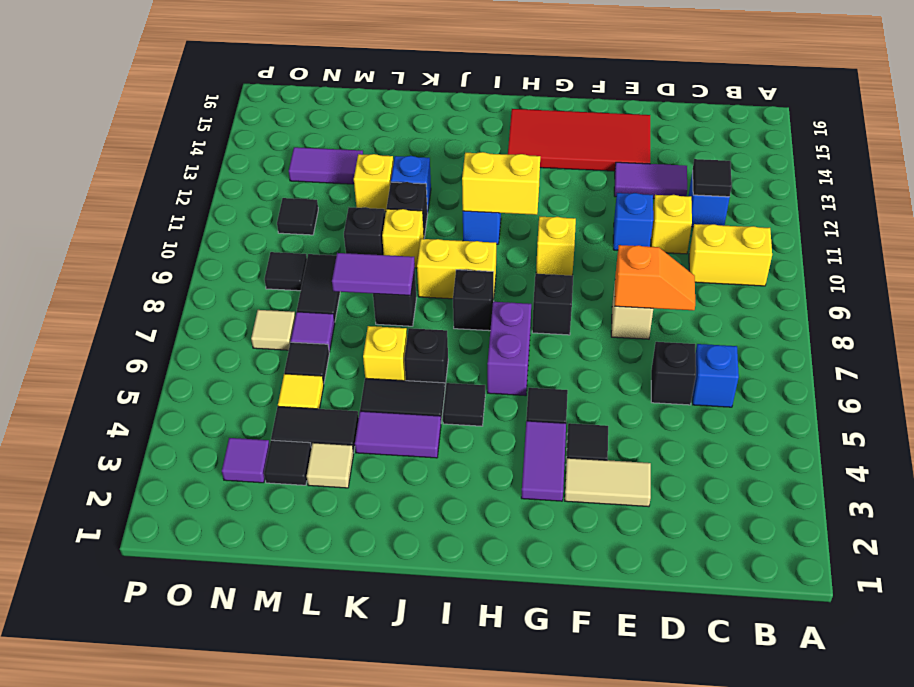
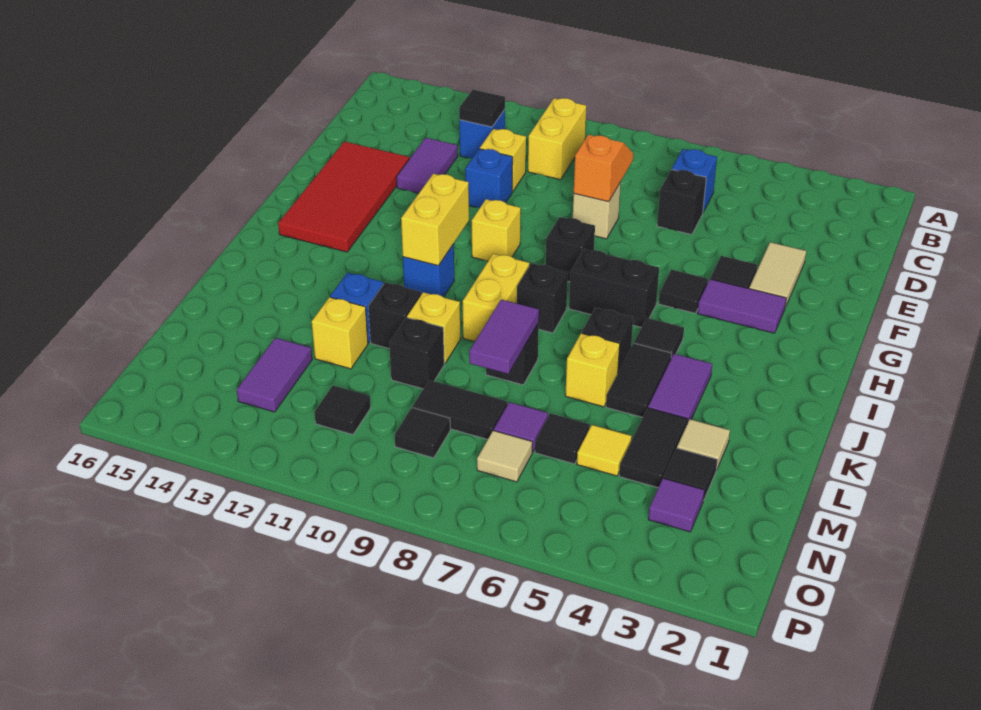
purple brick H6:H7 level 1 -> black brick H6:H7 level 1

